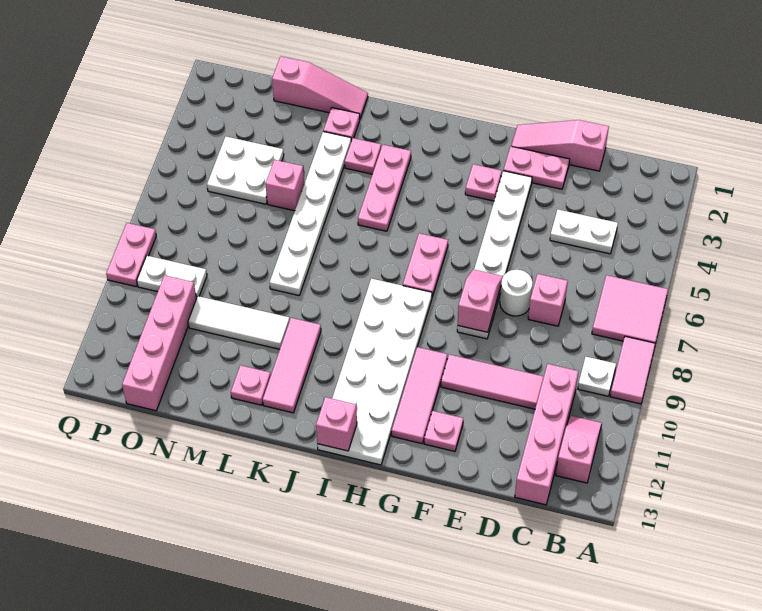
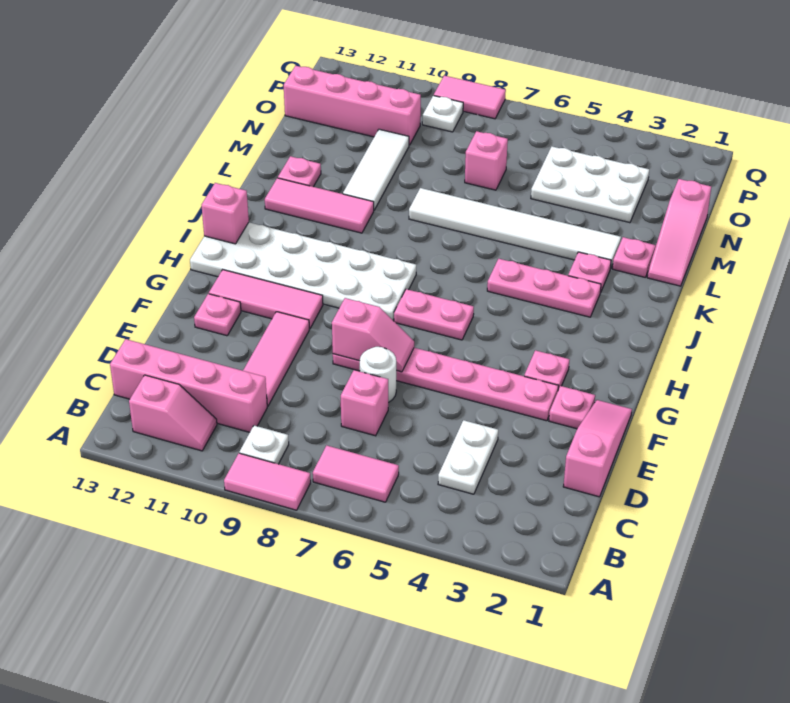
pink tile A6:B7 level 1 -> pink tile B6:B7 level 1
pink plate E2:F2 level 1 -> pink plate F2 level 1
white plate F3:F8 level 1 -> pink plate F3:F8 level 1
white plate L3:L8 level 1 -> white tile L3:L8 level 1
pink brick M5 level 1 -> pink brick N7 level 1
white plate N4:O5 level 1 -> white plate N3:O5 level 1
white plate O9:P9 level 1 -> white plate P9 level 1
pink plate Q8:Q9 level 1 -> pink tile Q8:Q9 level 1

